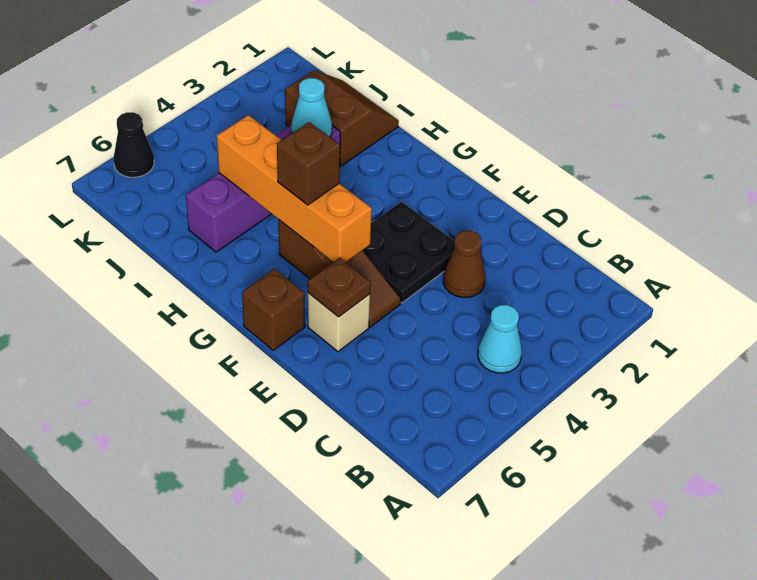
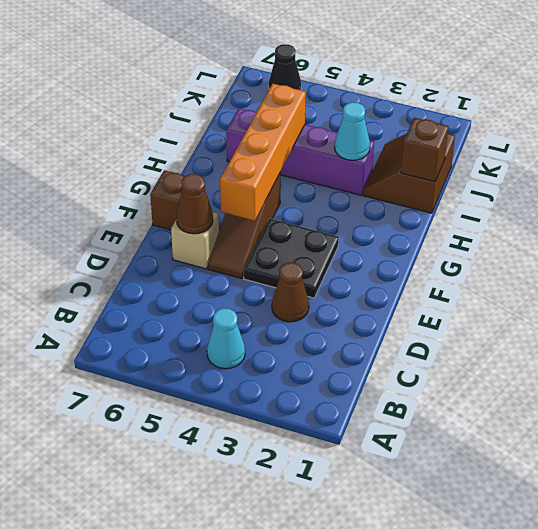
brown plate E6 level 2 -> brown cone E6 level 2
brown brick G5 level 3 -> brown brick I1 level 2
brown slope I1:J2 level 1 top 2 -> brown slope I1:J2 level 1 top 1

